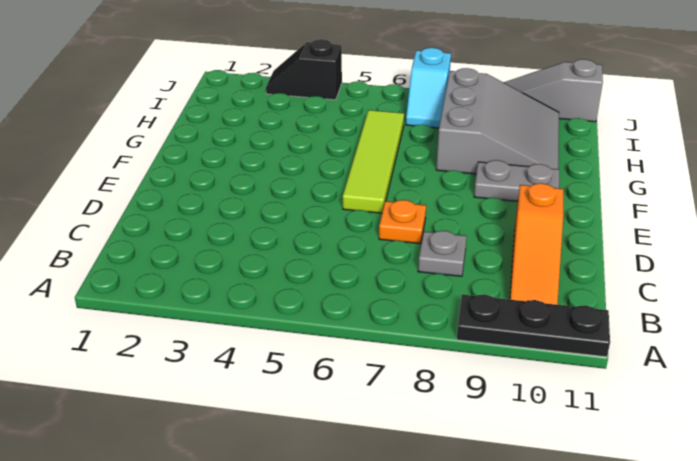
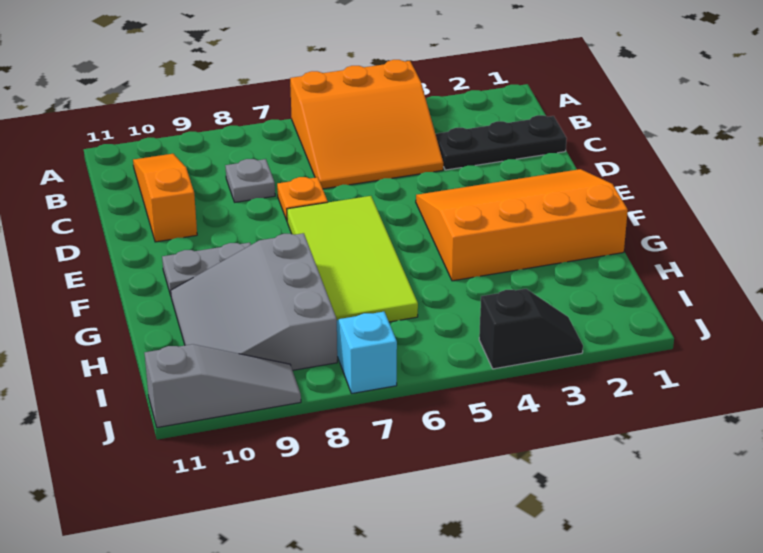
none -> orange slope A4:C6 level 1 top A
black plate A9:A11 level 1 -> black plate C1:C3 level 1
none -> orange slope E1:G4 level 1 top G
lime tile E6:H6 level 1 -> lime tile E6:H7 level 1

